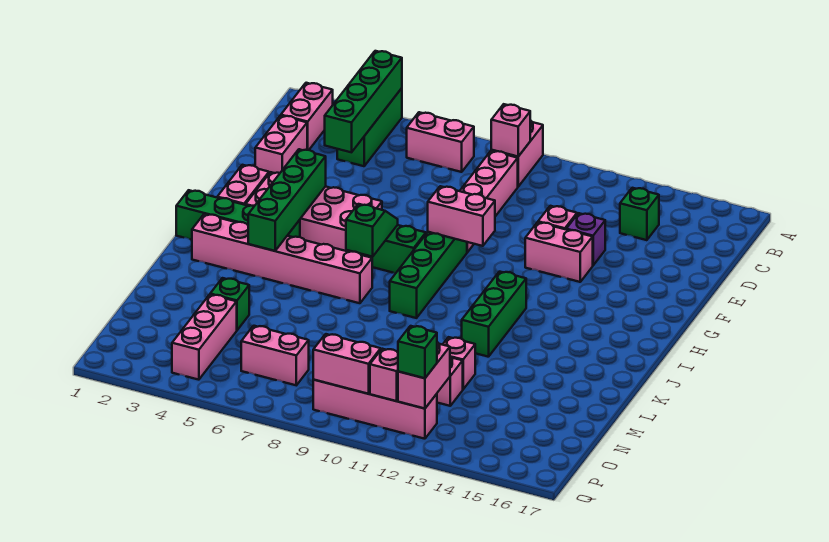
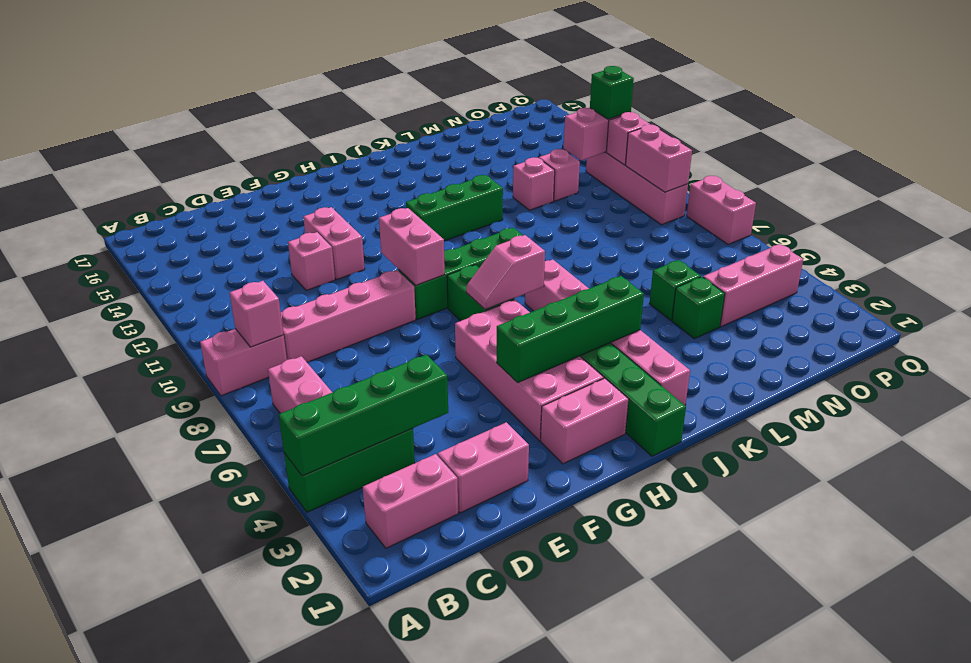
green brick C14 level 1 -> green brick M5 level 1
purple brick E13 level 1 -> none
green slope H7:I7 level 2 top I -> pink slope H7:I7 level 2 top I
pink brick O6:O7 level 1 -> pink brick Q7:Q8 level 1

